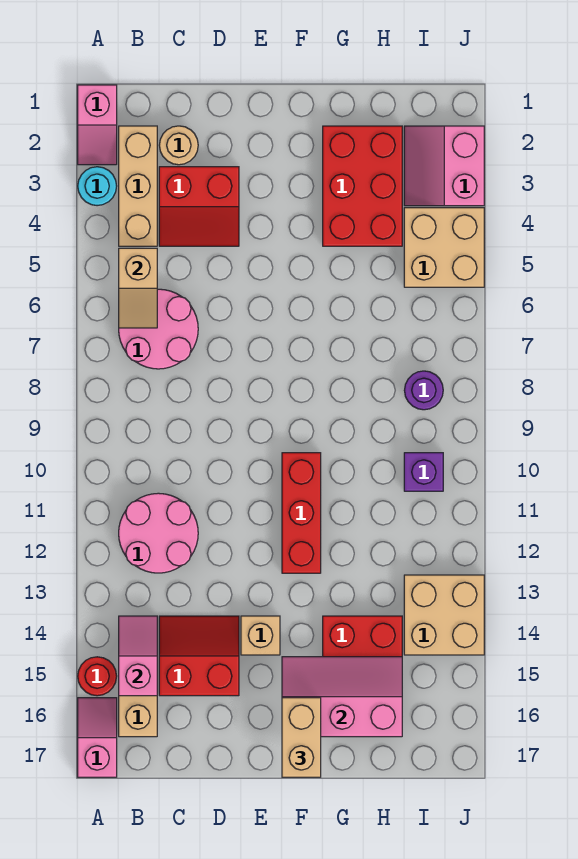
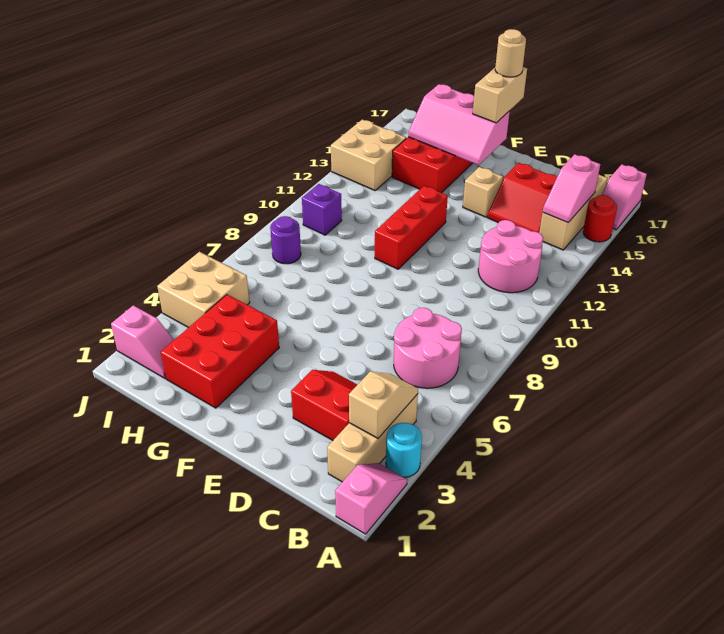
tan slope B5:B6 level 2 top 5 -> tan slope B3:B4 level 2 top 3
tan round brick C2 level 1 -> tan round brick F17 level 4
pink slope I2:J3 level 1 top J -> pink slope I2:J2 level 1 top J

